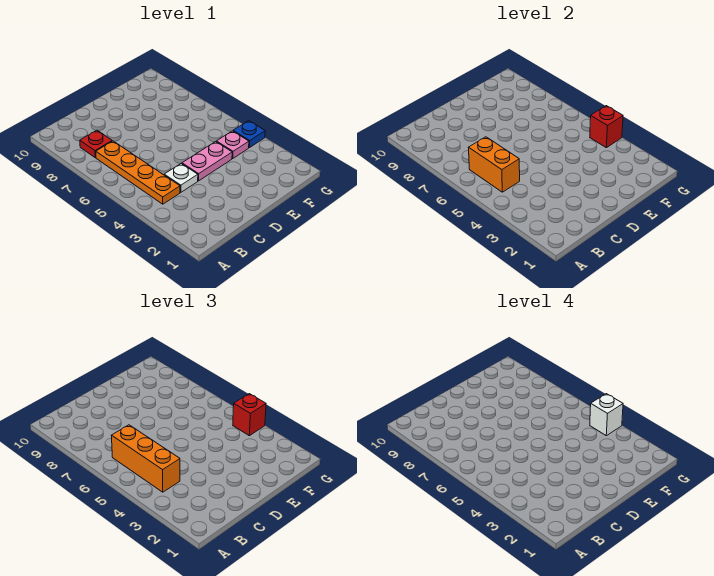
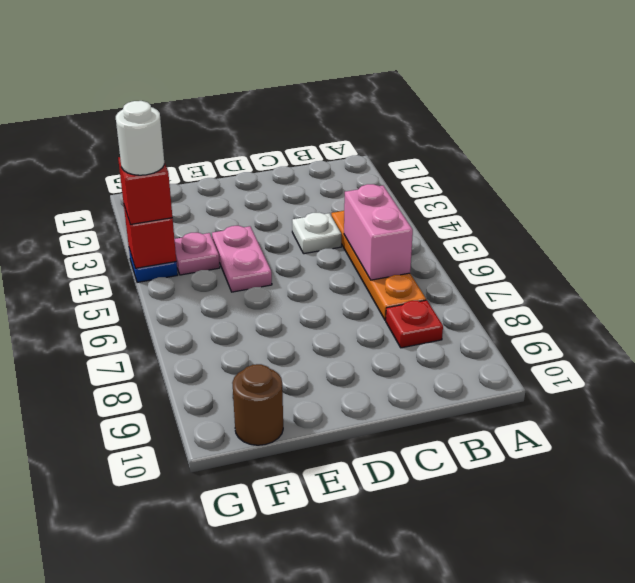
orange brick B4:B6 level 3 -> none
orange brick B5:B6 level 2 -> pink brick B5:B6 level 2
pink plate D4:E4 level 1 -> pink plate E4:E5 level 1
none -> brown round brick F10 level 1
white brick G4 level 4 -> white round brick G4 level 4

